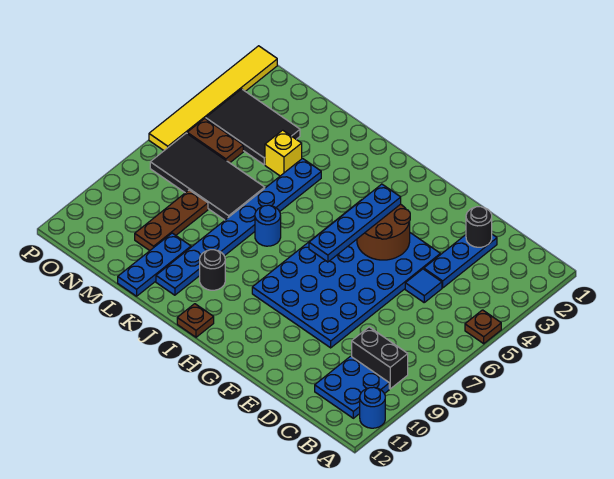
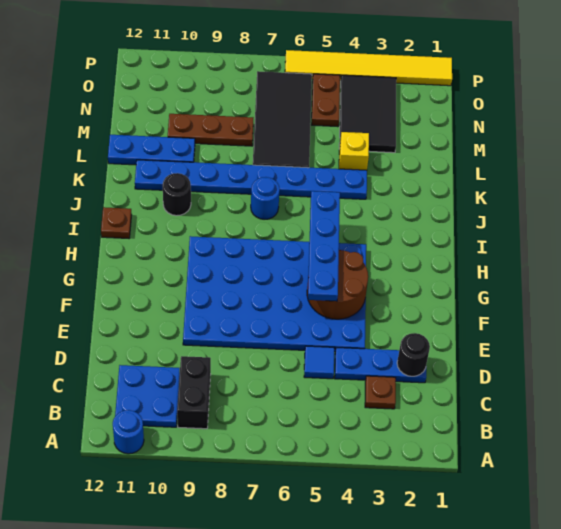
brown plate A5 level 1 -> brown plate C3 level 1
blue plate G4:G7 level 3 -> blue plate F5:I5 level 3

